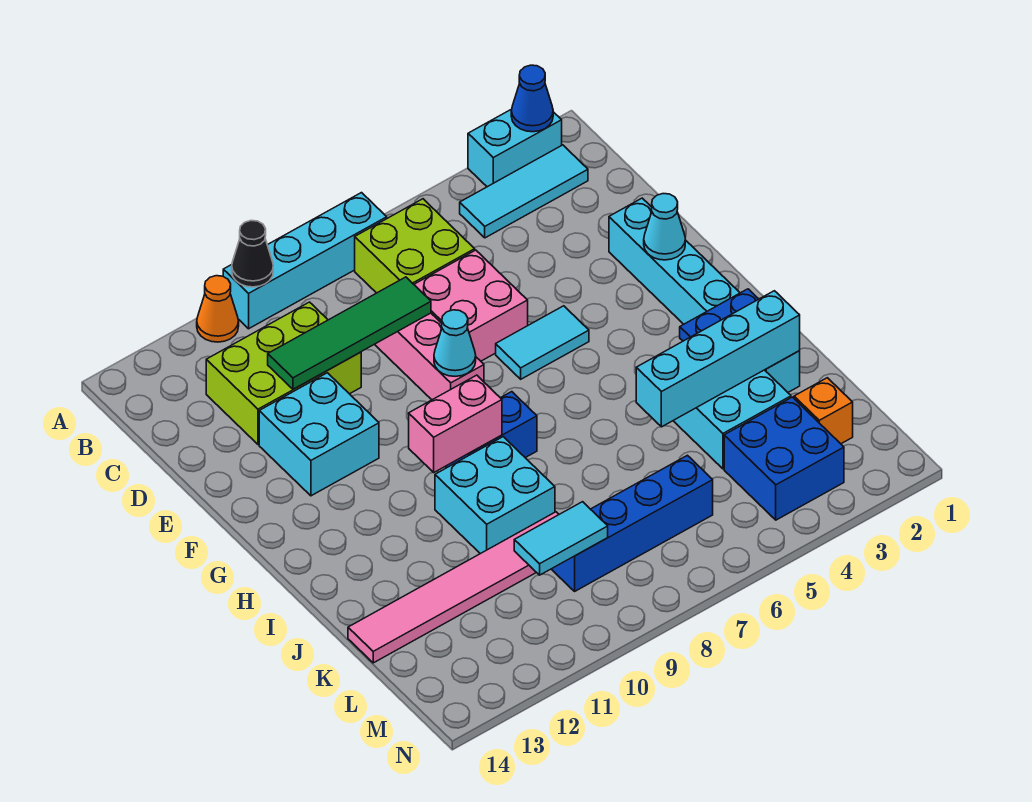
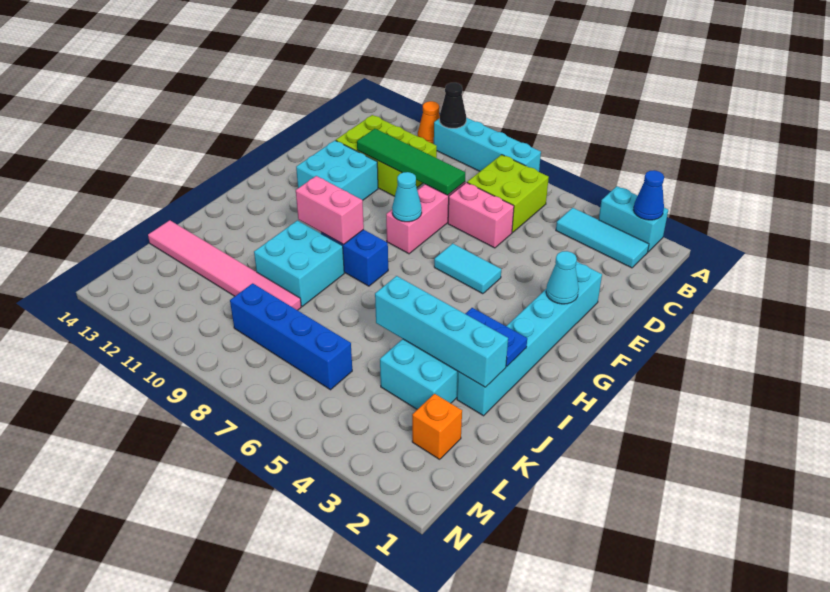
pink brick D6:E7 level 1 -> pink brick D6:D7 level 1
blue brick L3:M4 level 1 -> none
cyan tile L9:L10 level 2 -> none

